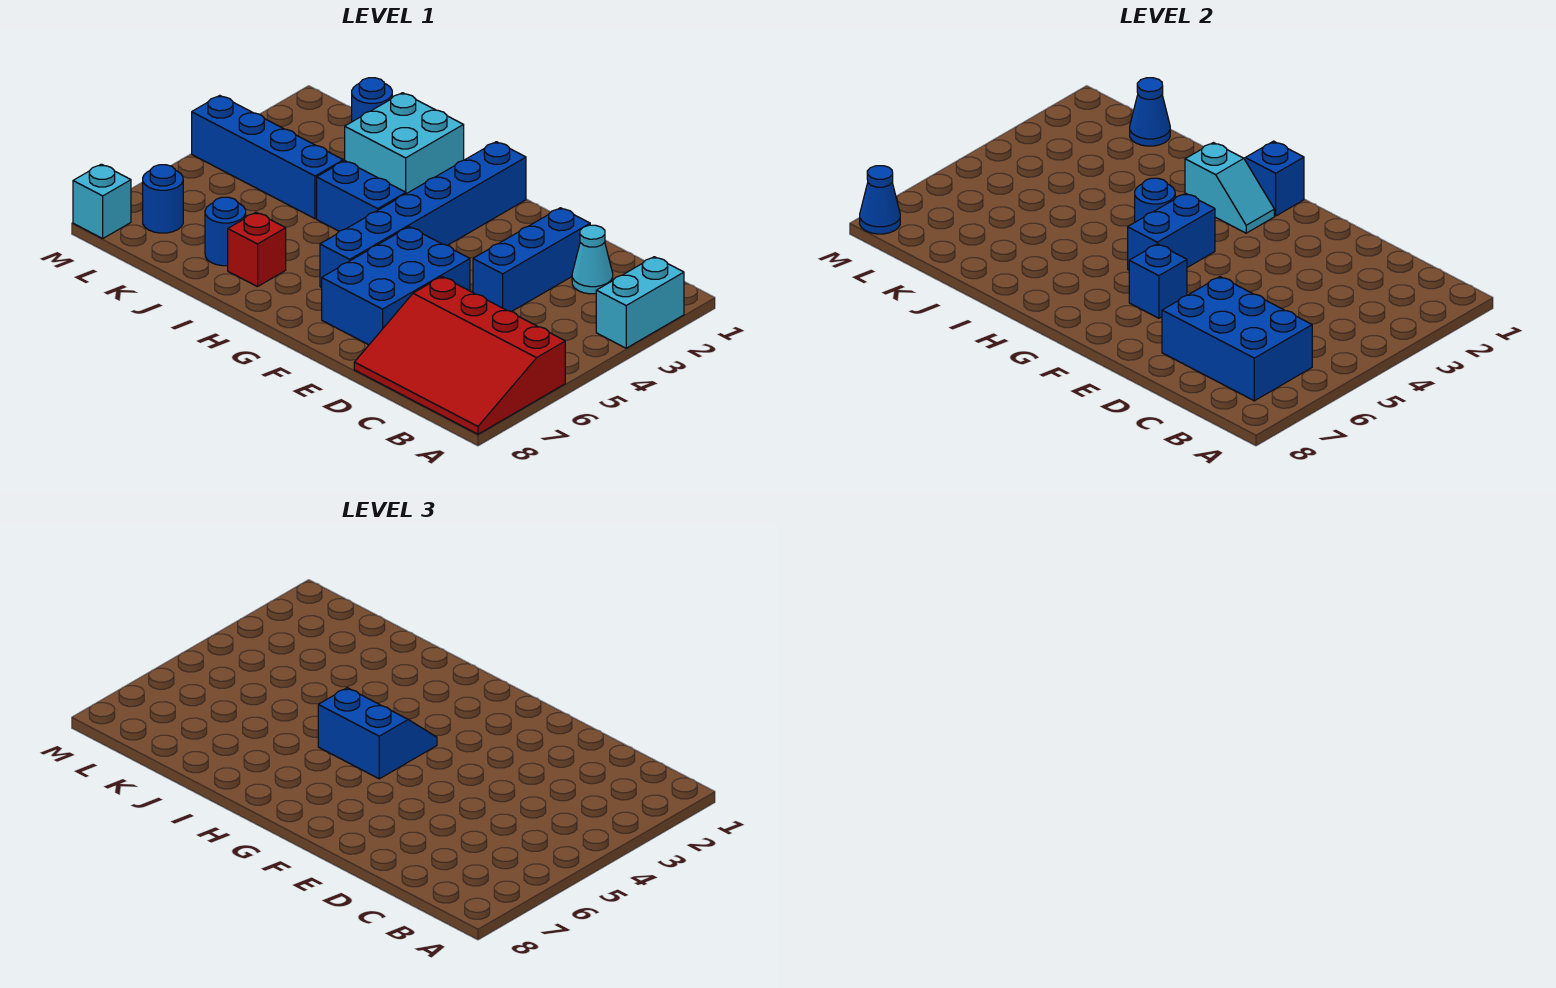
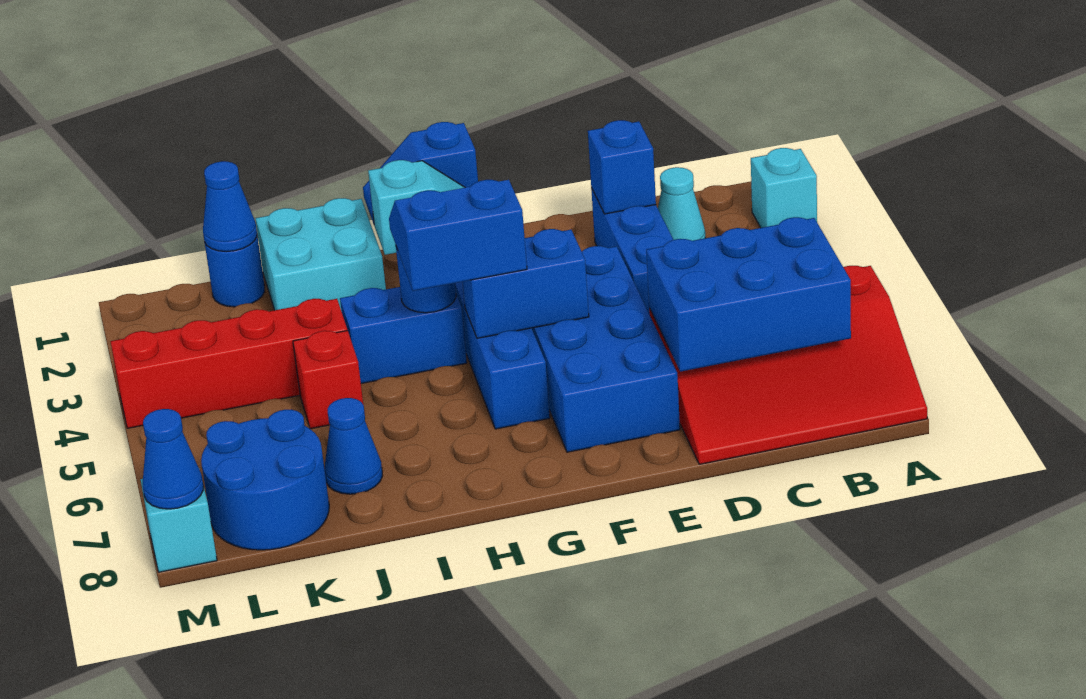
cyan brick A2:A3 level 1 -> cyan brick A2 level 1
blue brick E5:F7 level 1 -> blue brick E4:F7 level 1
blue brick F6 level 2 -> blue brick D2 level 2
blue brick G4:G5 level 2 -> blue brick F5:G5 level 2
red brick I7 level 1 -> red brick J5 level 1
blue brick J4:M4 level 1 -> red brick J4:M4 level 1
blue round brick J7 level 1 -> blue cone J7 level 1
blue round brick L7 level 1 -> blue round brick K7:L8 level 1

